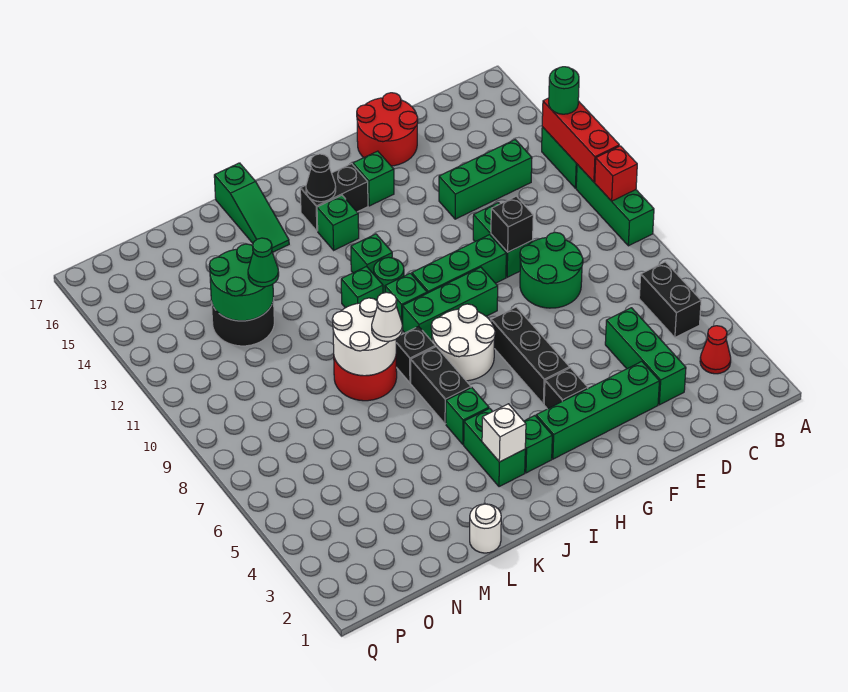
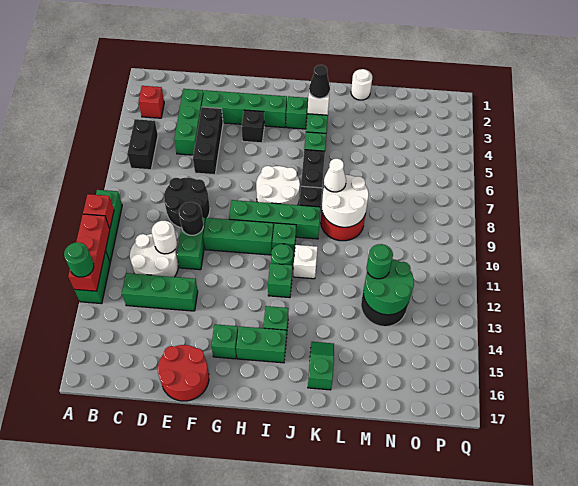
red cone B3 level 1 -> red brick B3 level 1
none -> white round brick C11:D12 level 1
green round brick D8:E9 level 1 -> black round brick D8:E9 level 1
none -> white round brick D11 level 2
black brick E10 level 2 -> black round brick E10 level 2
black brick G5:G7 level 1 -> black brick E4:E6 level 1
green brick G9:I9 level 1 -> green brick G9:J9 level 1
black brick H15:I15 level 1 -> green brick H15:I15 level 1
black cone I15 level 2 -> black cone J3 level 3
green brick J11 level 1 -> white brick J11 level 1
green slope K15:K17 level 1 top 17 -> green slope K15:K16 level 1 top 16
green cone M12 level 3 -> green round brick M12 level 3

